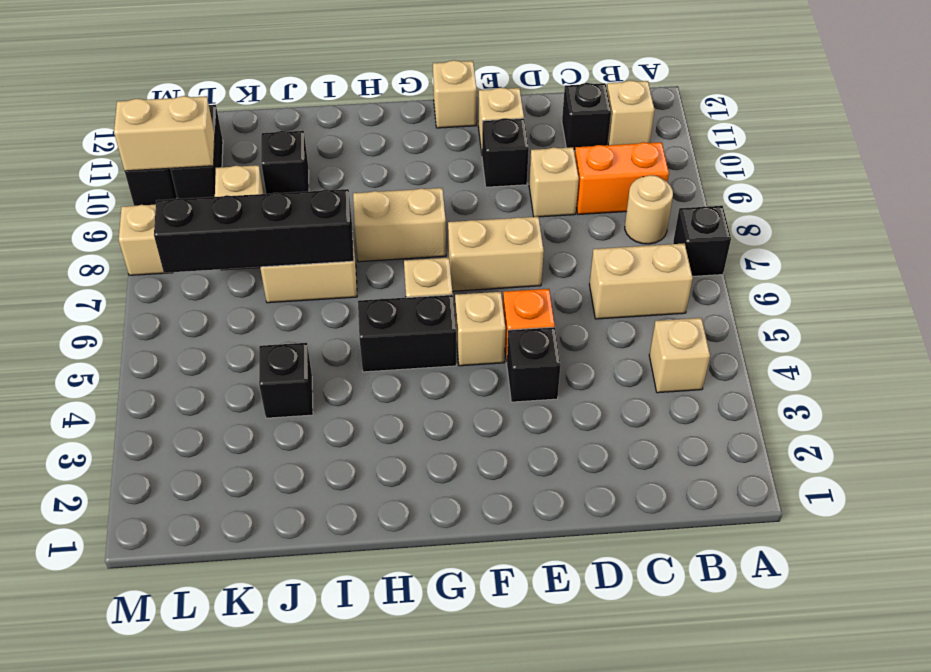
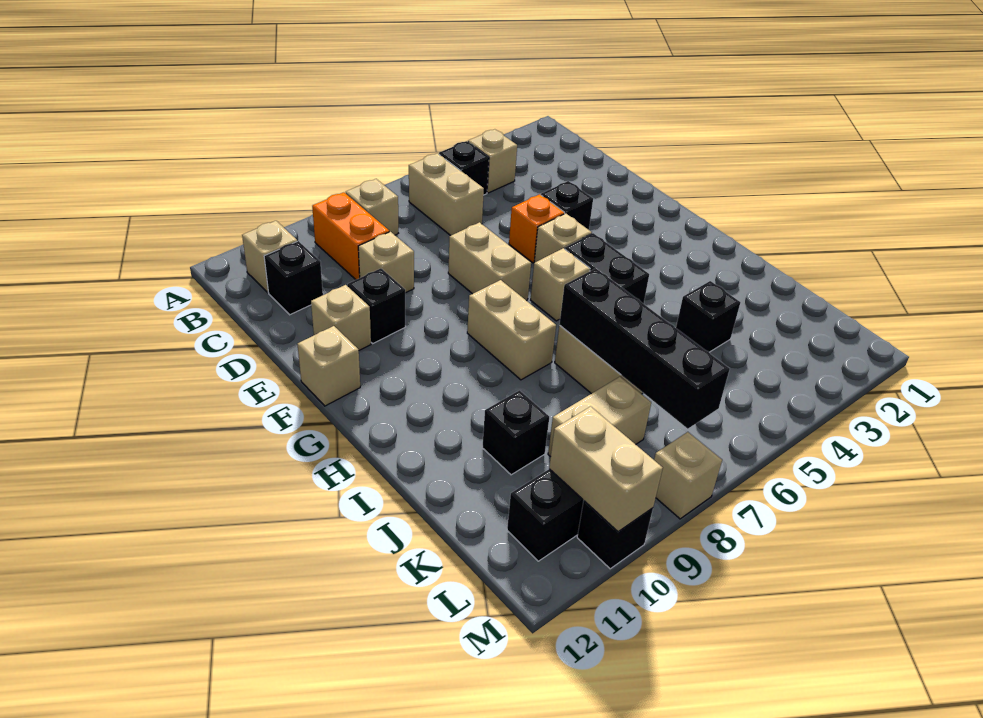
black brick A7 level 1 -> black brick B5 level 1
tan round brick B8 level 1 -> tan brick B8 level 1

